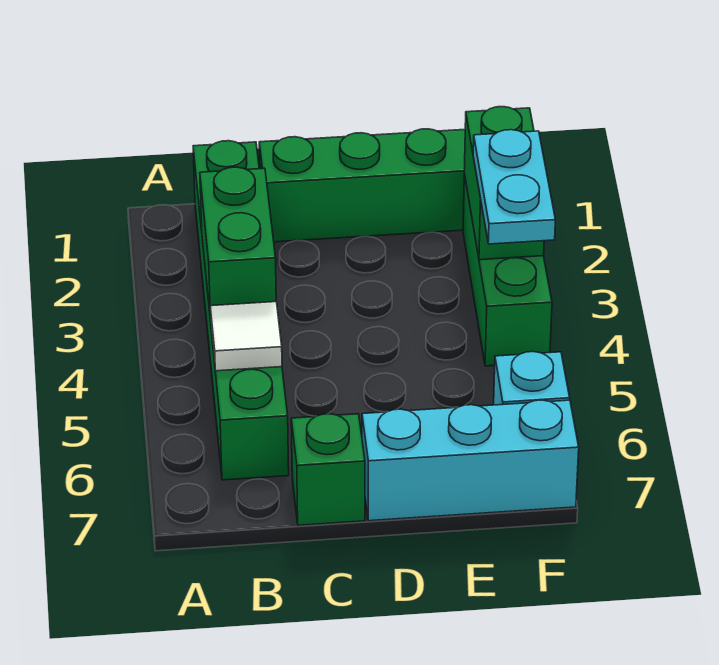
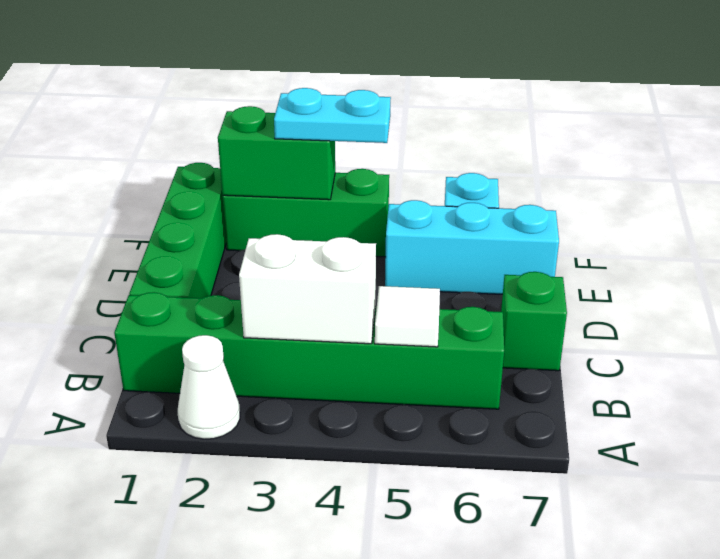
none -> white cone A2 level 1
green brick B3:B4 level 2 -> white brick B3:B4 level 2
cyan brick D7:F7 level 1 -> cyan brick E5:E7 level 1

